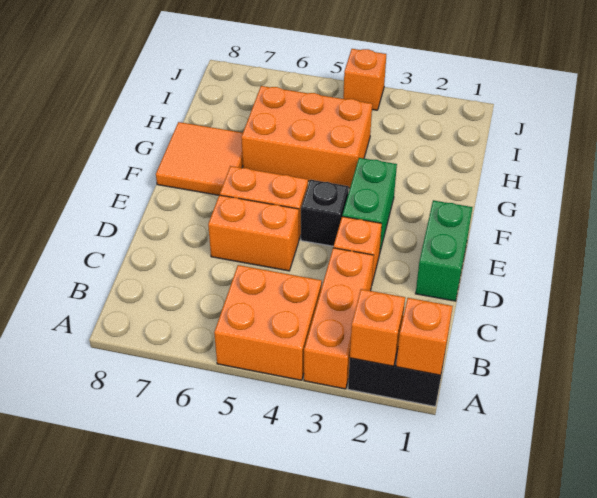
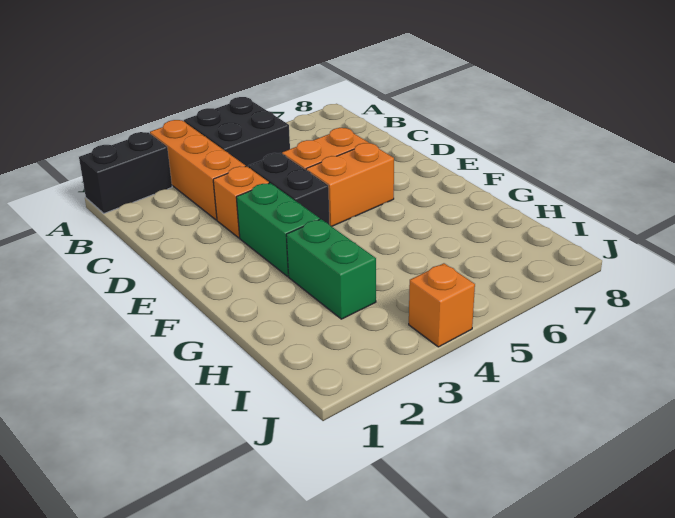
orange brick A1 level 2 -> none
orange brick A2 level 2 -> none
orange brick A4:B5 level 1 -> black brick A4:B5 level 1
green brick D1:E1 level 1 -> green brick G3:H3 level 1
black brick E4 level 1 -> black brick D4:E4 level 1
orange tile F7:G8 level 1 -> none
orange brick G4:H6 level 1 -> none

